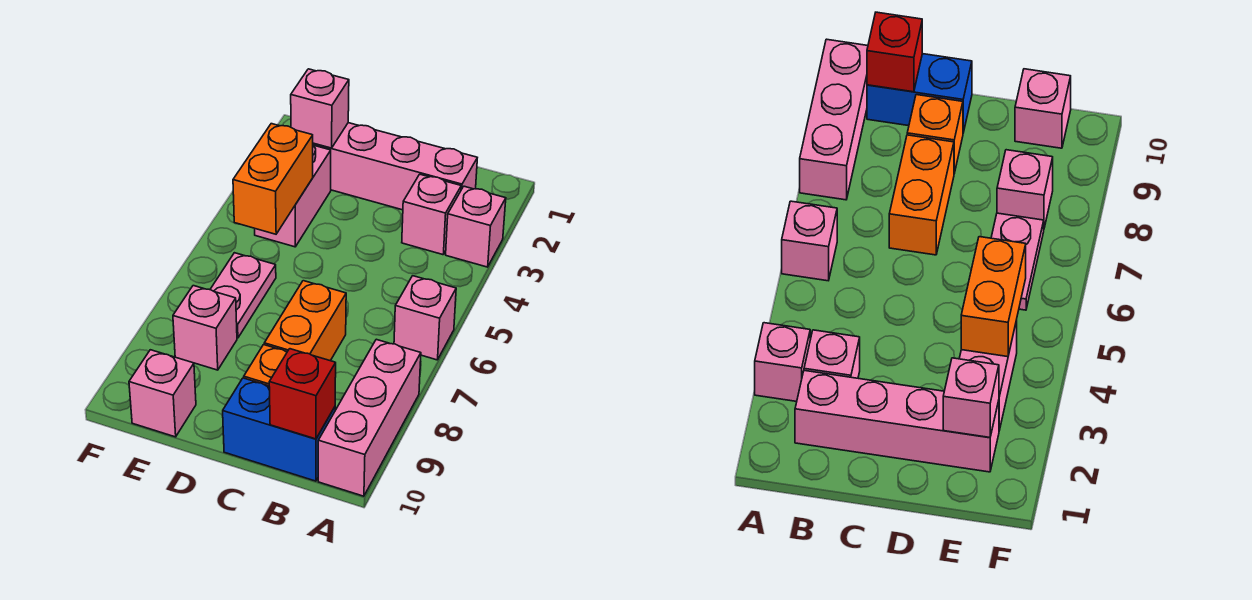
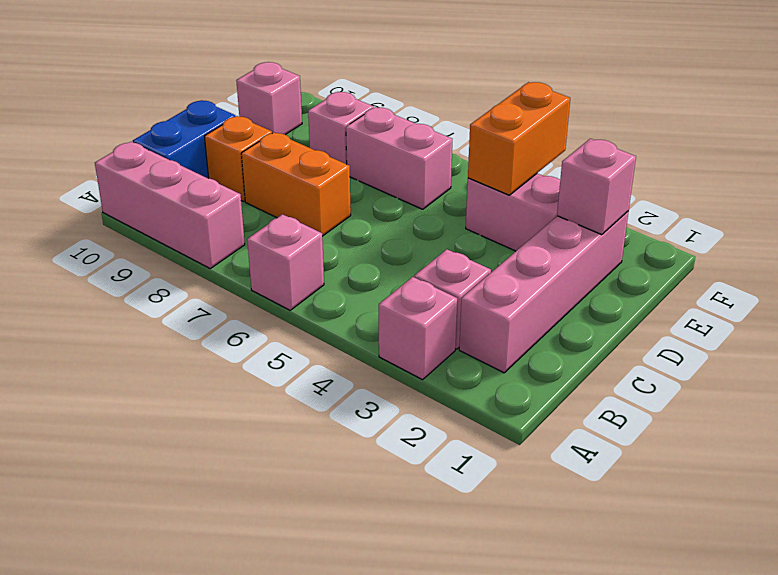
red brick B10 level 2 -> none
orange brick E4:E5 level 2 -> orange brick E4:F4 level 2
pink plate E6:E7 level 1 -> pink brick E6:E7 level 1

